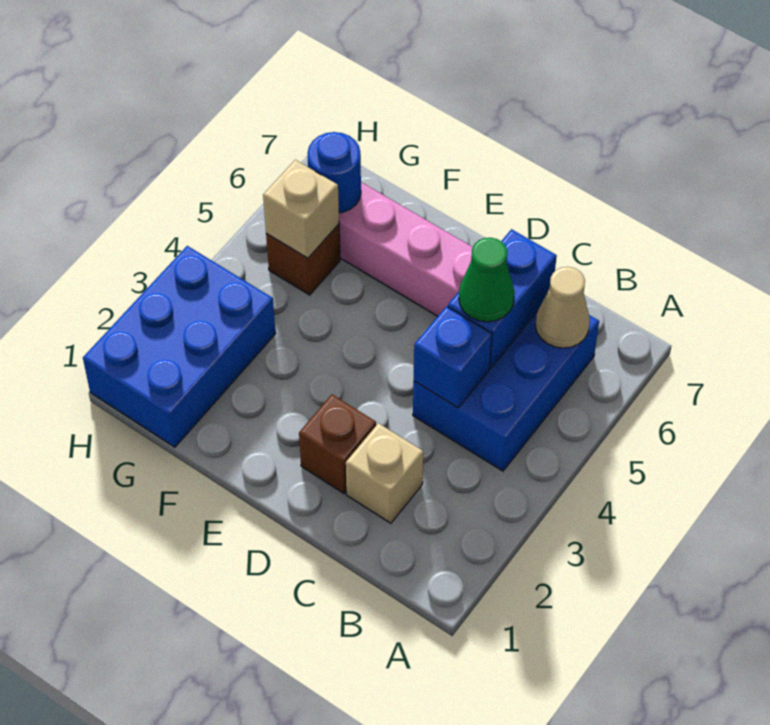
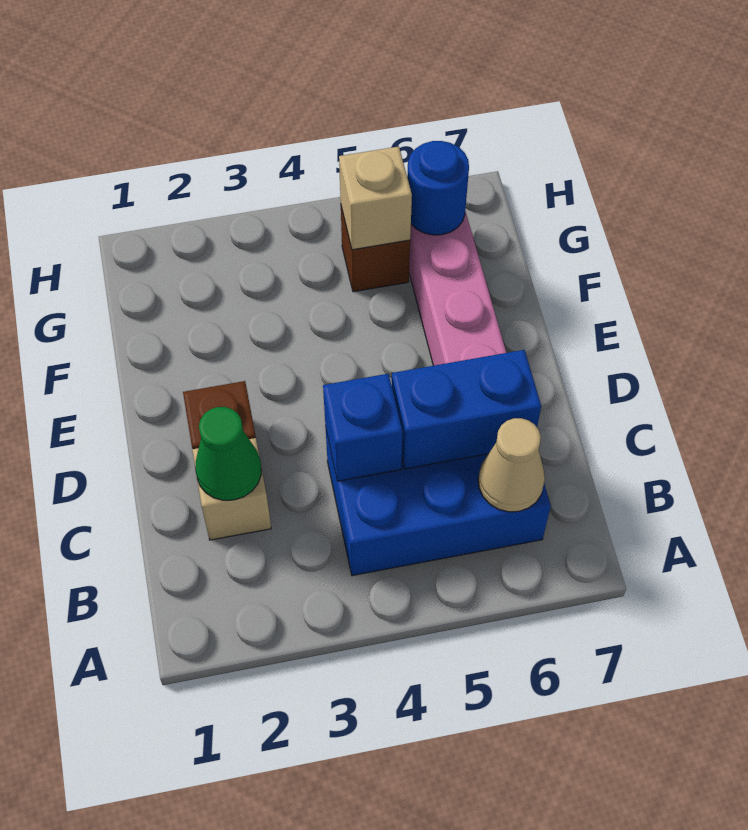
green cone C5 level 3 -> green cone C2 level 2
blue brick G1:H3 level 1 -> none

